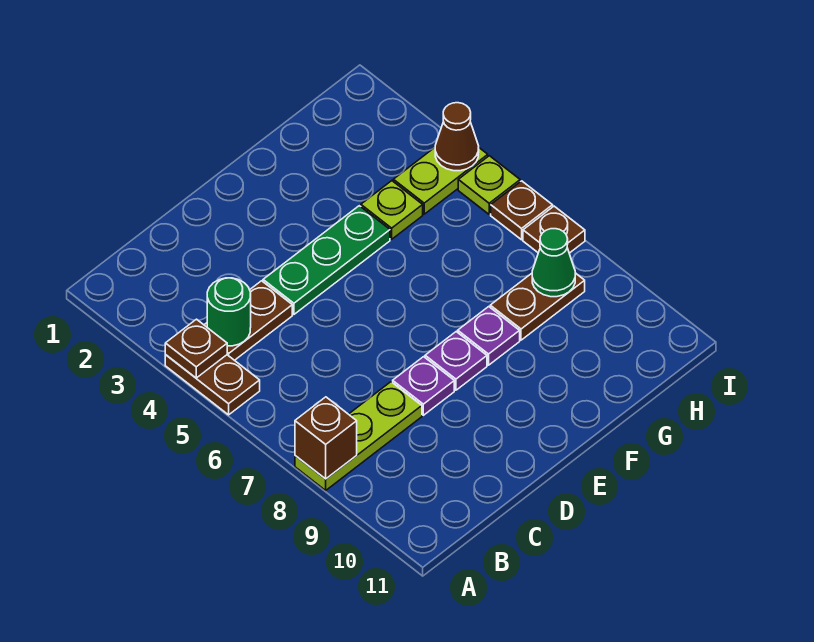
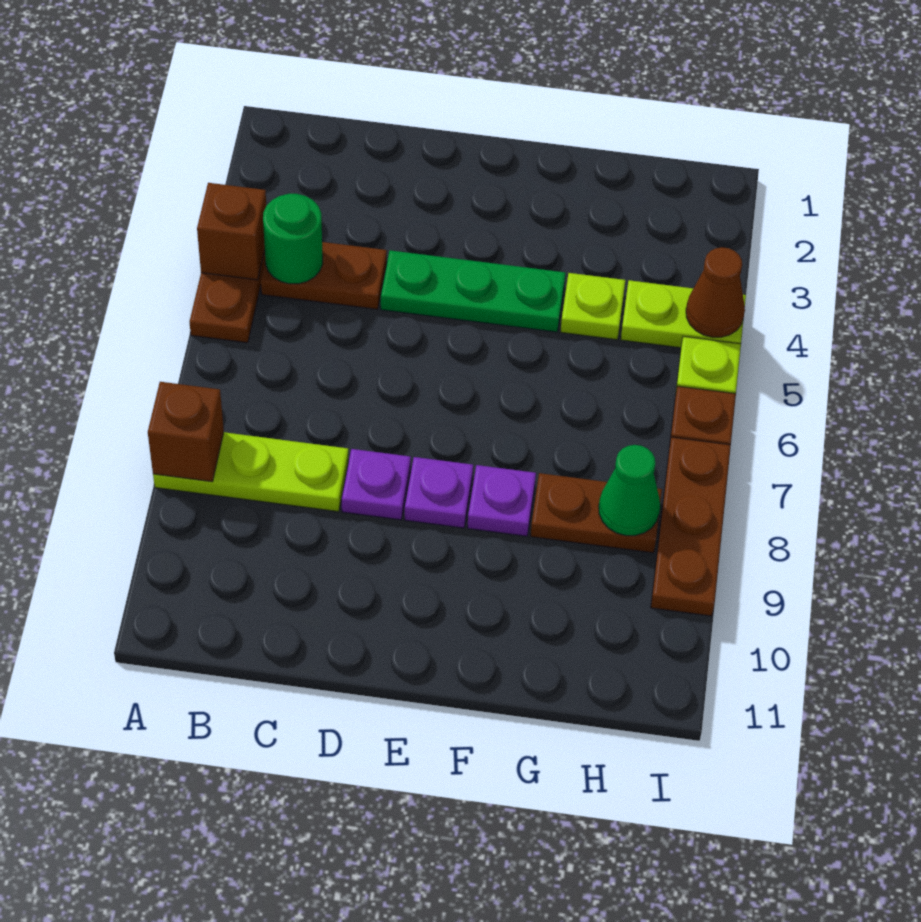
brown plate A4 level 2 -> brown brick A4 level 2
brown plate I7 level 1 -> brown plate I7:I9 level 1

